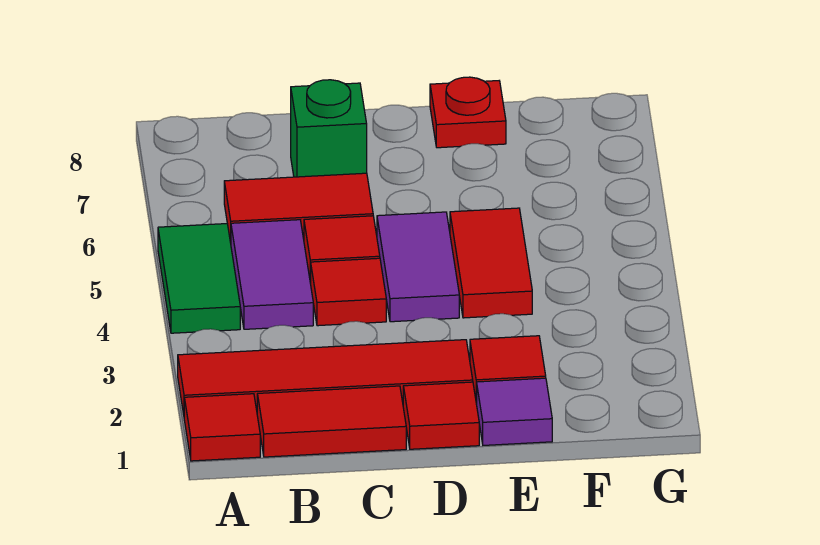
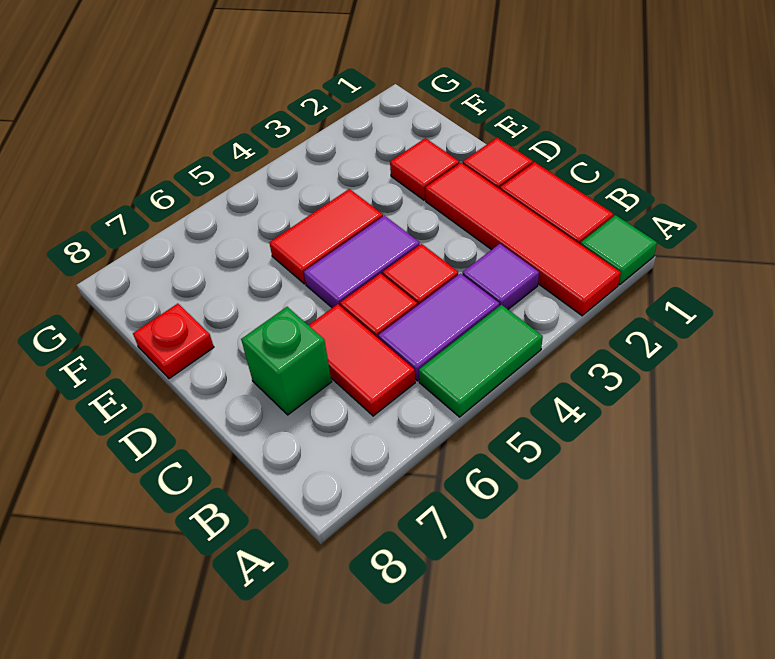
red tile A1 level 1 -> green tile A1 level 1
purple tile E1 level 1 -> purple tile B3 level 1

